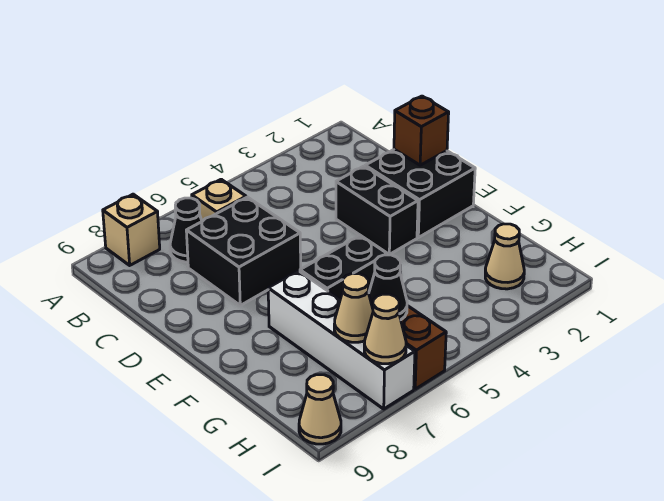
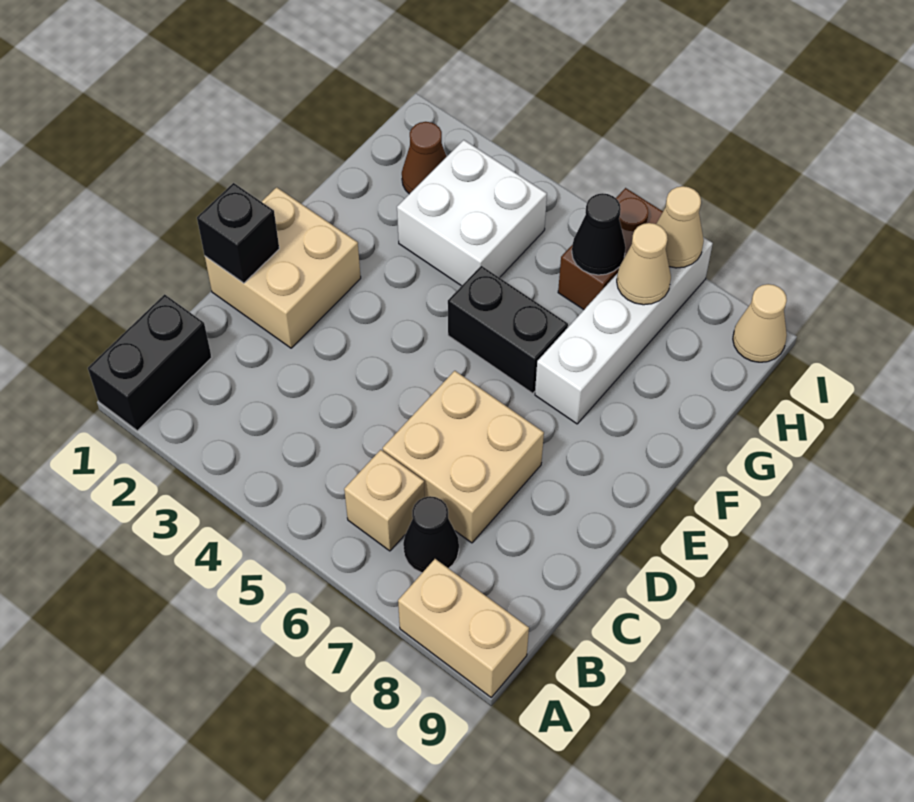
tan brick A8 level 1 -> tan brick A8:A9 level 1
black brick C6:D7 level 1 -> tan brick C6:D7 level 1
black brick D1:E2 level 1 -> tan brick D1:E2 level 1
brown brick D1 level 2 -> black brick D1 level 2
black brick D3:E3 level 1 -> black brick A1:B1 level 1
none -> white brick G3:H4 level 1
tan cone H2 level 1 -> brown cone H2 level 1

